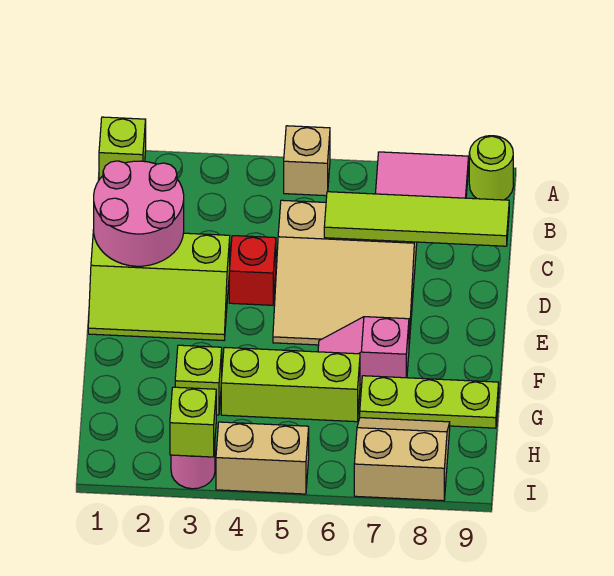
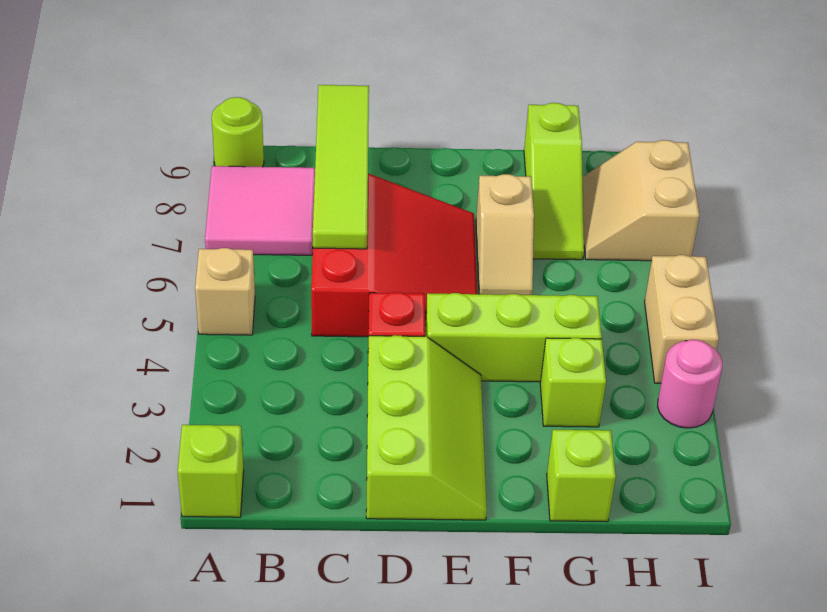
pink round brick C1:D2 level 2 -> none
tan slope C5:E7 level 1 top C -> red slope C5:E7 level 1 top C
pink slope F6:F7 level 1 top 7 -> tan slope F6:F7 level 1 top 7
lime brick G4:G6 level 1 -> lime brick E4:G4 level 1
lime plate G7:G9 level 1 -> lime slope G7:G9 level 1 top 9
lime brick I3 level 2 -> lime brick G1 level 1

